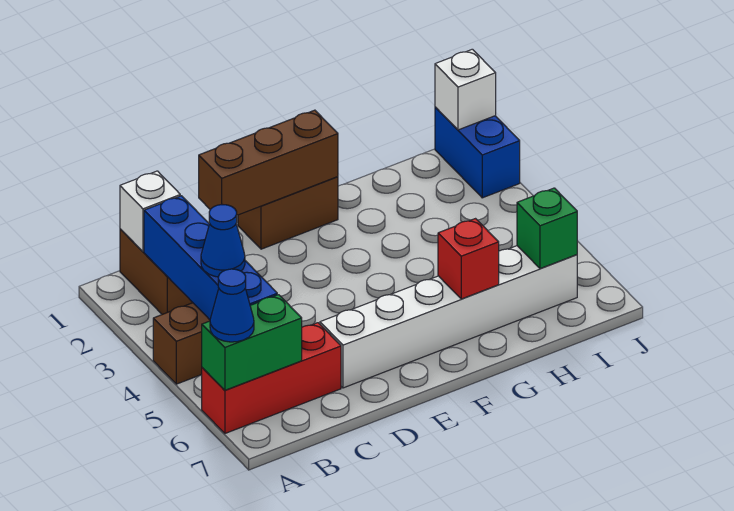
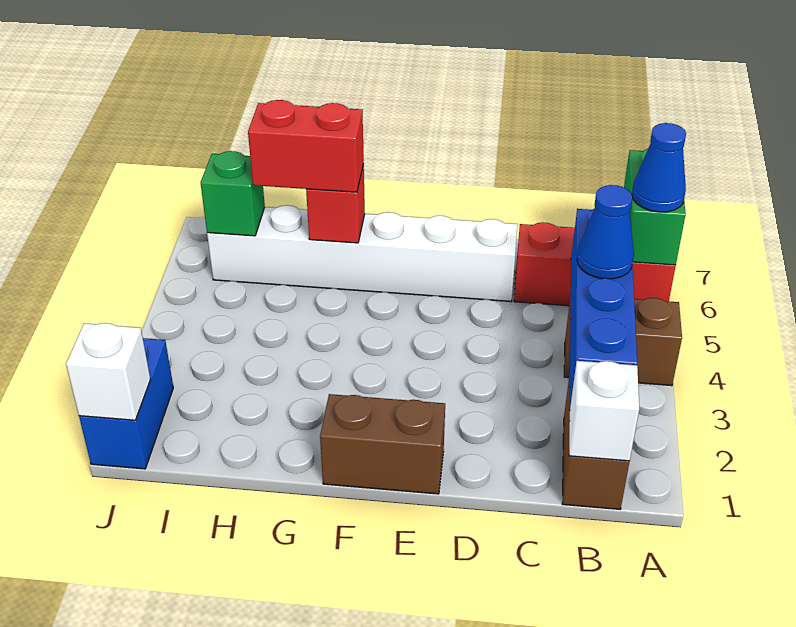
green brick A6:B6 level 2 -> green brick A6:A7 level 2
brown brick D1:F1 level 2 -> none
none -> red brick G6:H6 level 3

